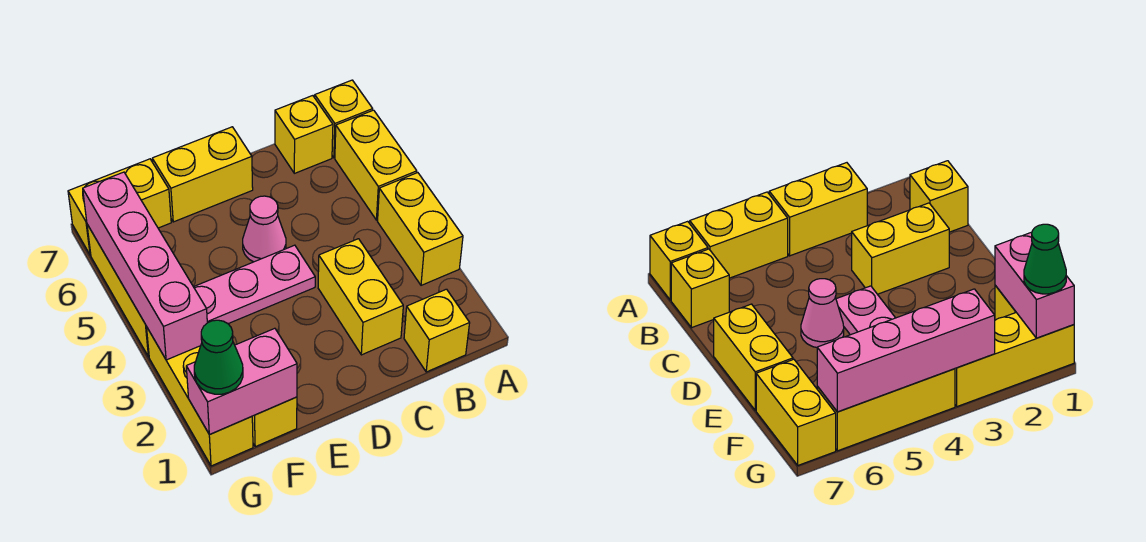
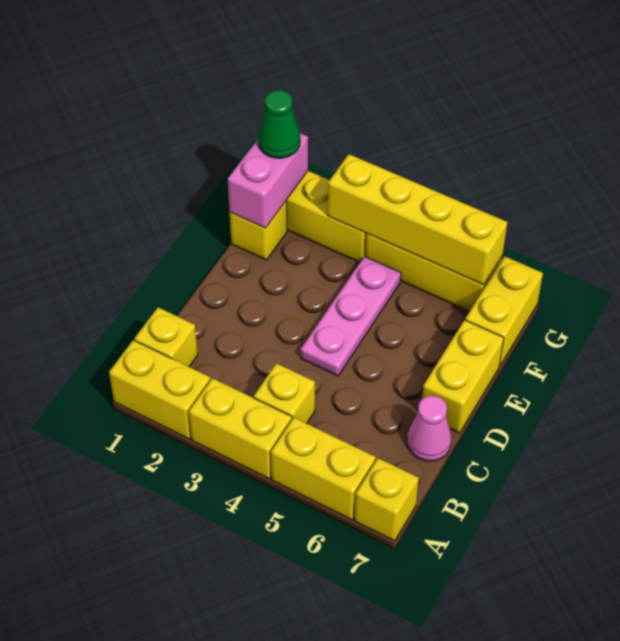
yellow brick B7 level 1 -> yellow brick B4 level 1
yellow brick C2:C3 level 1 -> yellow brick A1:A2 level 1
pink cone D5 level 1 -> pink cone C7 level 1
pink brick G3:G6 level 2 -> yellow brick G3:G6 level 2

